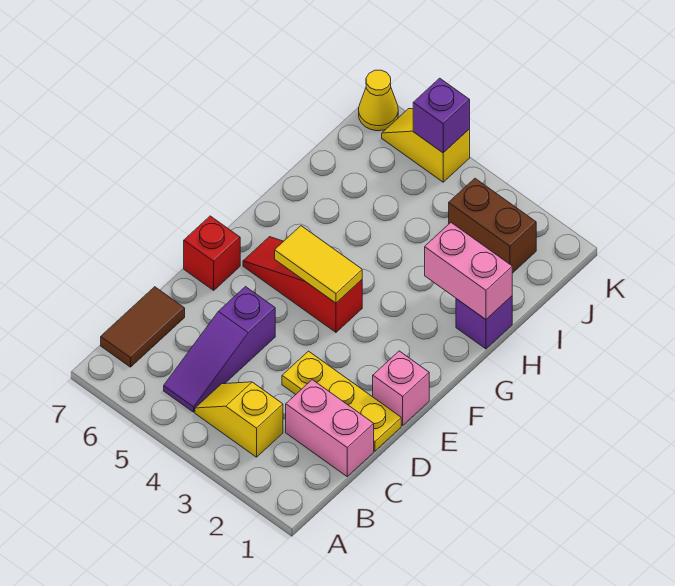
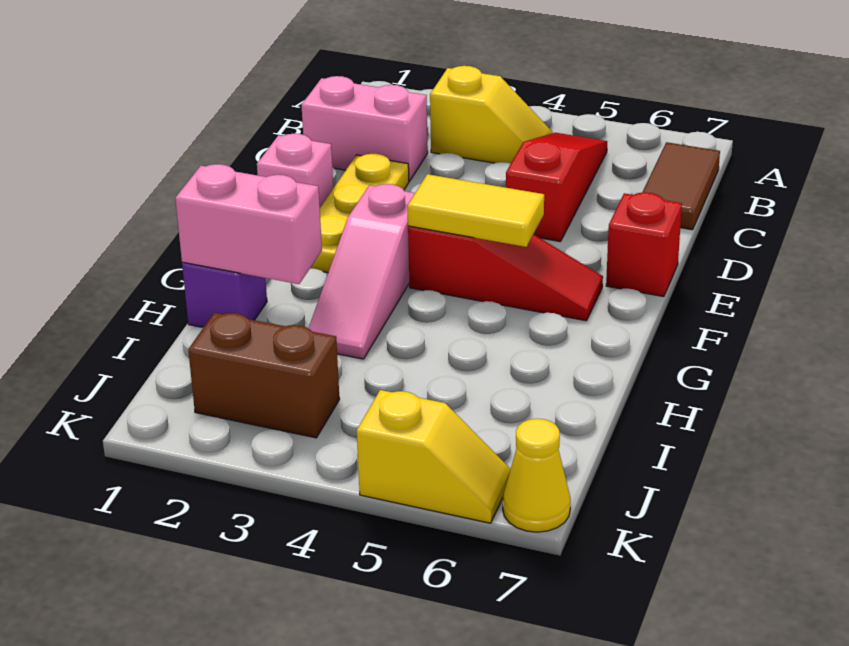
purple slope B5:D5 level 1 top D -> red slope B5:D5 level 1 top D
yellow plate D1:D3 level 1 -> yellow plate D2:F2 level 1
none -> pink slope F3:H3 level 1 top F
purple brick K5 level 2 -> none

